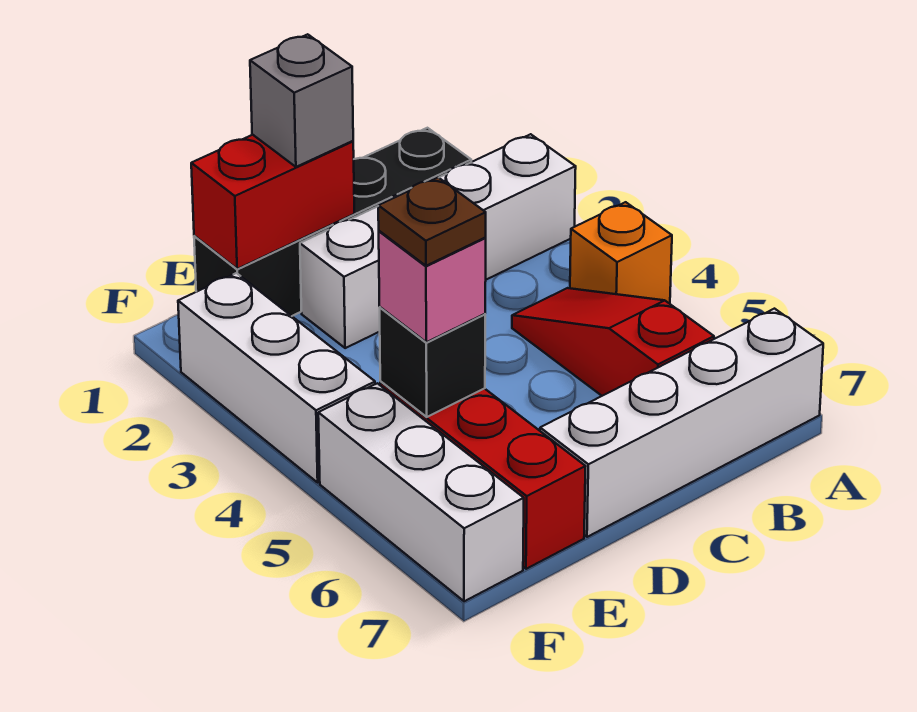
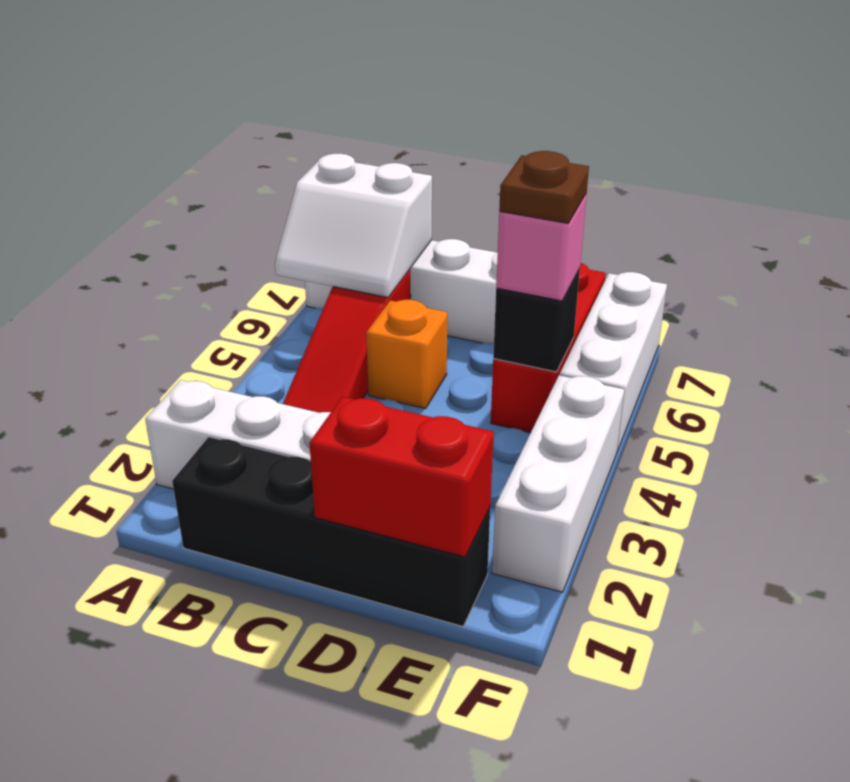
orange brick A4 level 1 -> orange brick C5 level 1
none -> white slope A6:B7 level 2 top 7
grey brick D1 level 3 -> none

